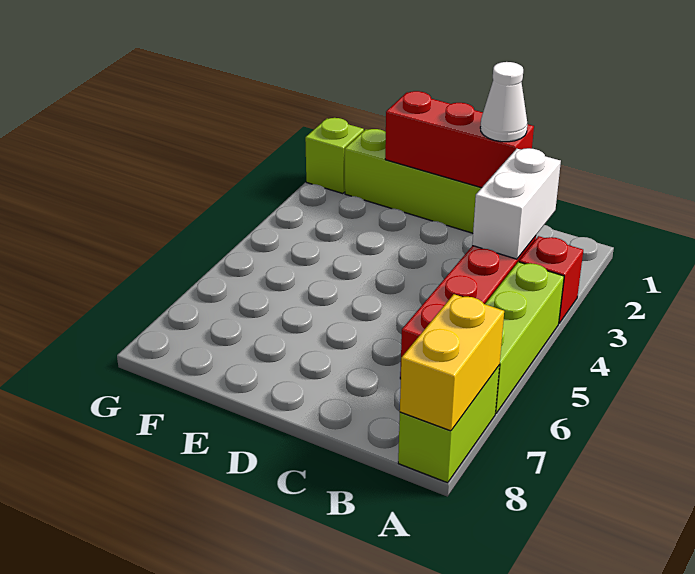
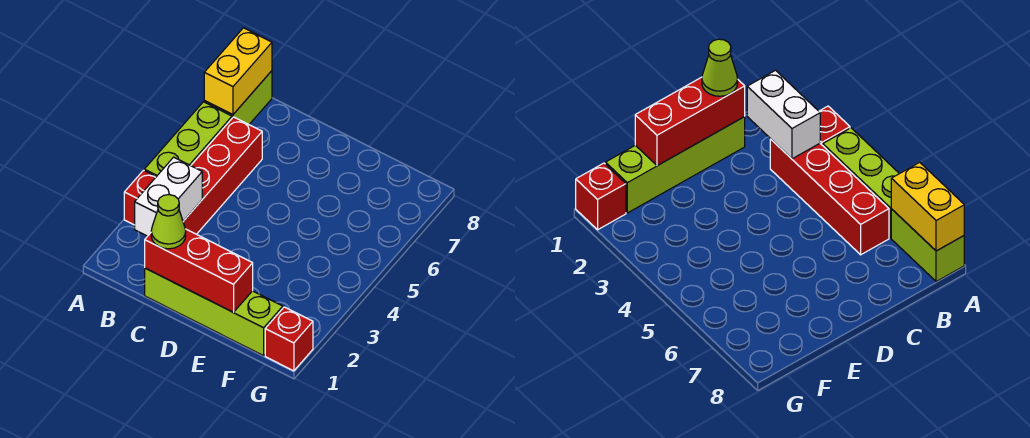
white cone C1 level 3 -> lime cone C1 level 3
lime brick G1 level 1 -> red brick G1 level 1

